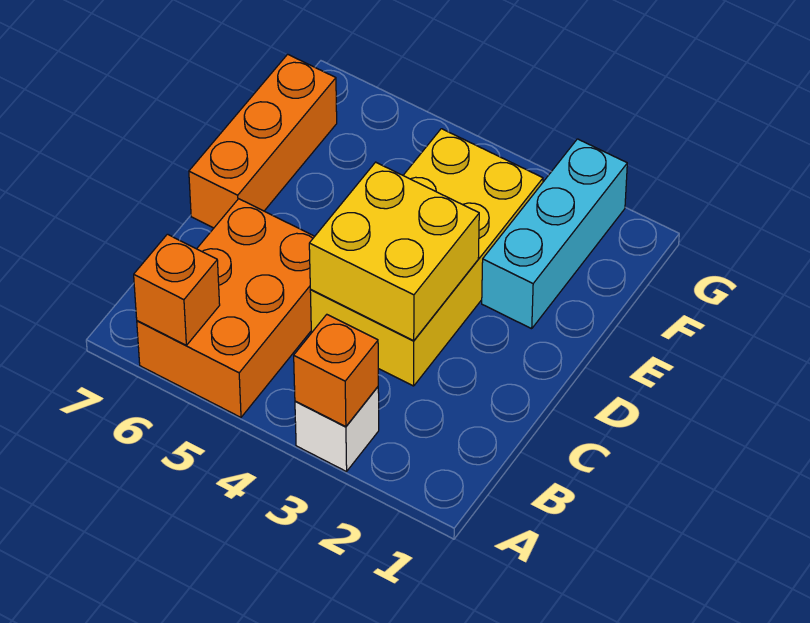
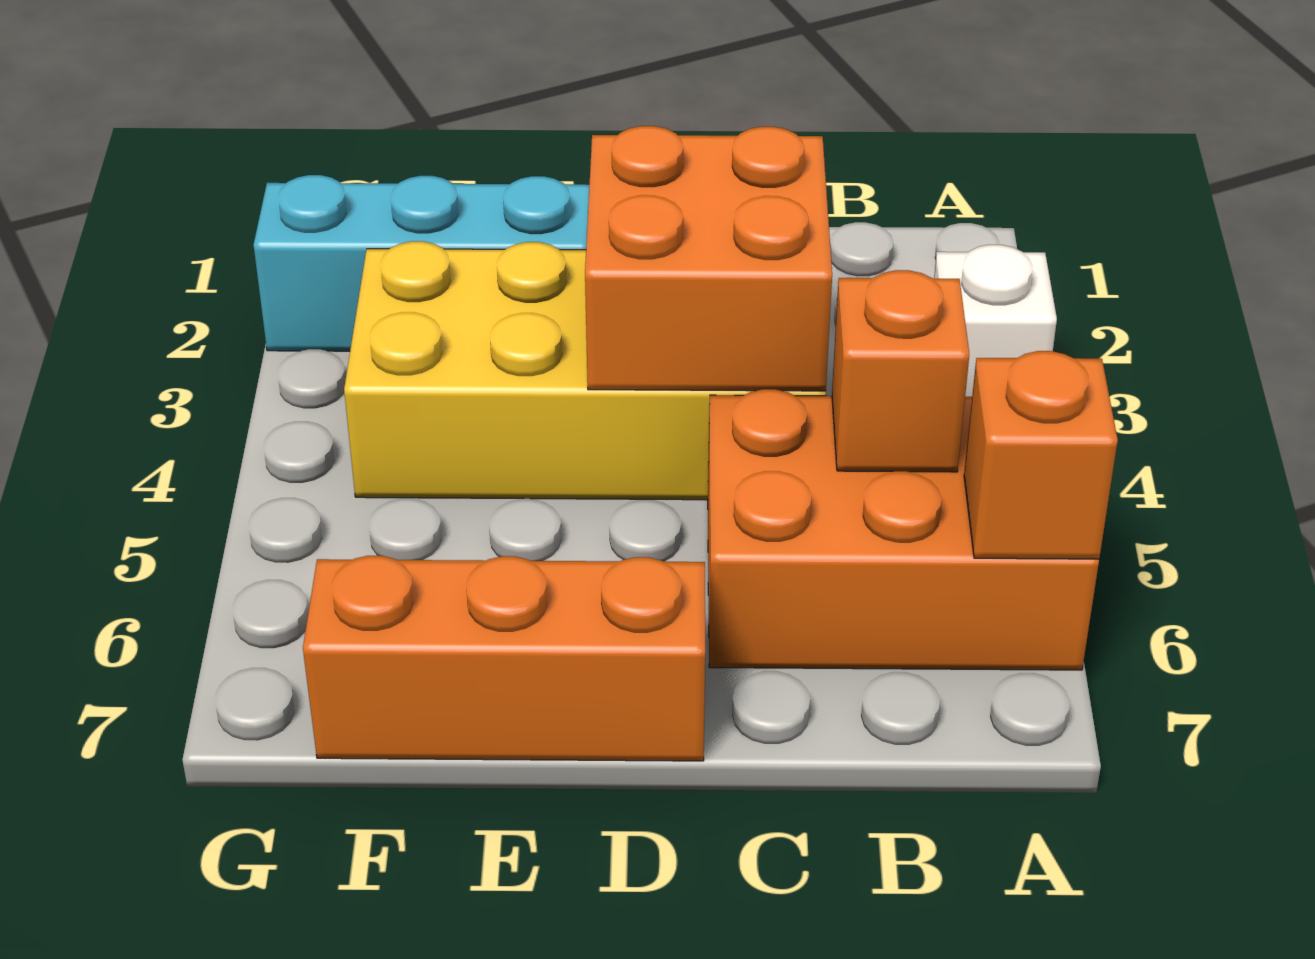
orange brick A3 level 2 -> orange brick B5 level 2
yellow brick C3:D4 level 2 -> orange brick C3:D4 level 2

